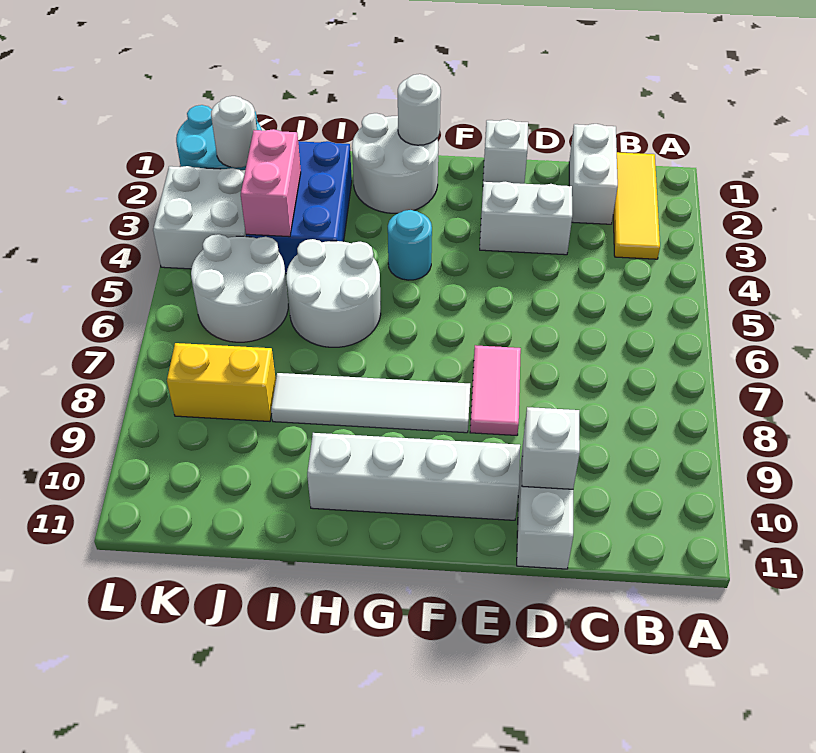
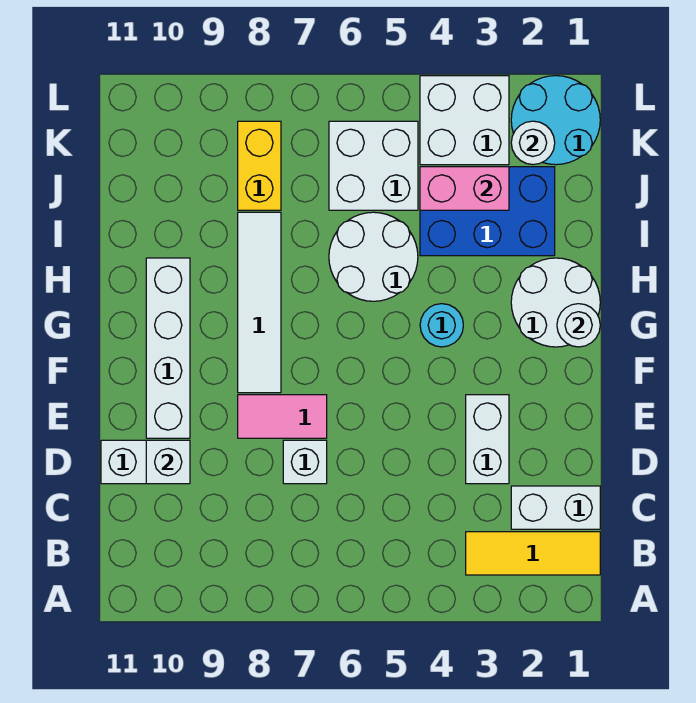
white brick E1 level 1 -> white brick D7 level 1
white round brick J5:K6 level 1 -> white brick J5:K6 level 1

